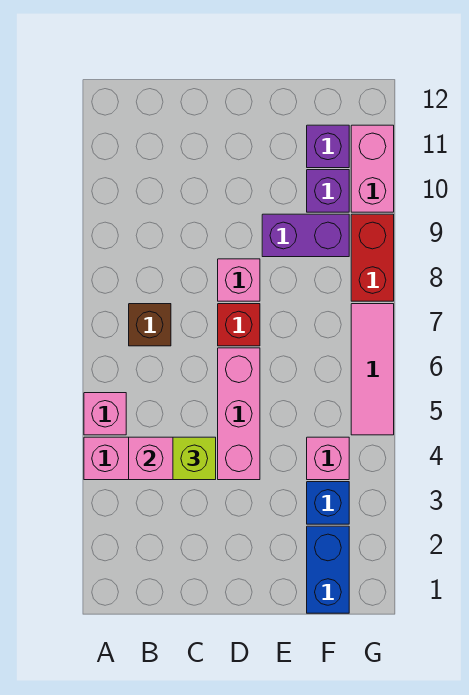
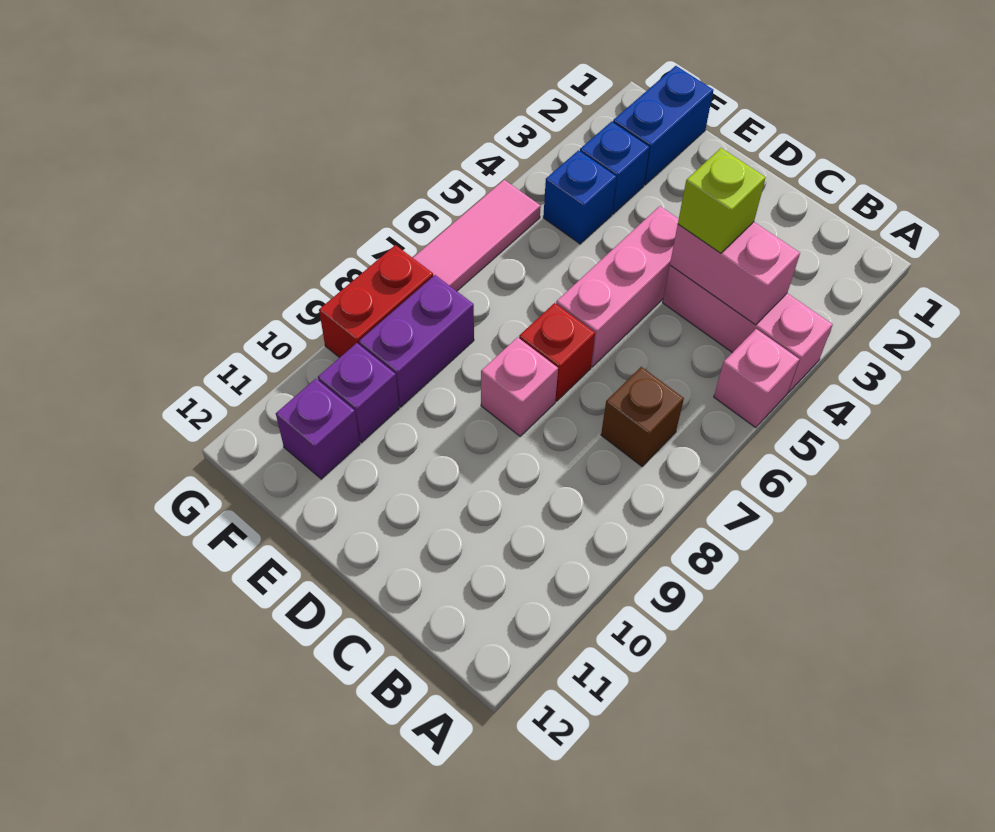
purple brick E9:F9 level 1 -> purple brick F8:F9 level 1
pink brick F4 level 1 -> blue brick F4 level 1
pink brick G10:G11 level 1 -> none

